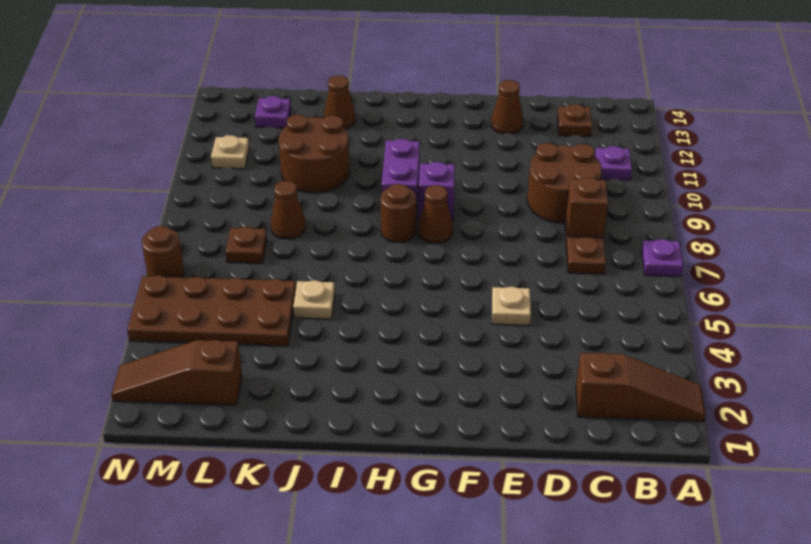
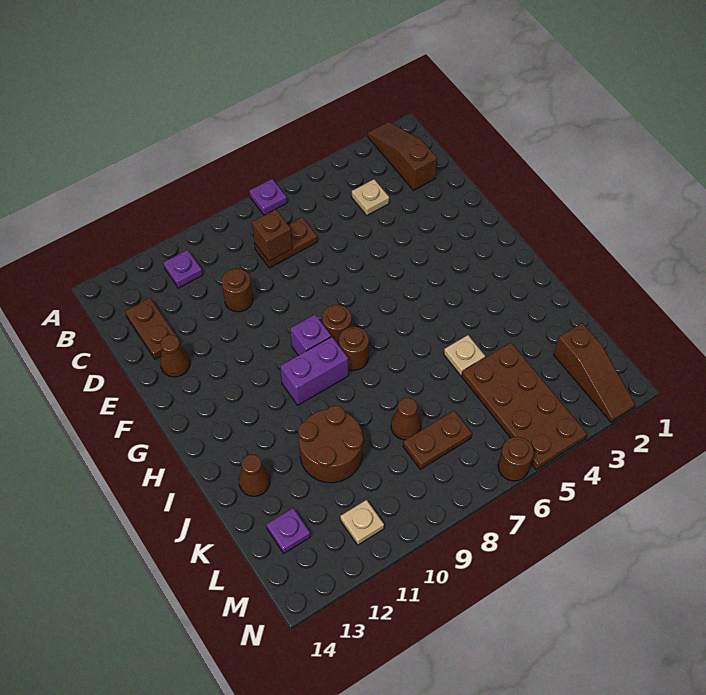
brown round brick C9:D10 level 1 -> brown round brick D10 level 1
brown plate C13 level 1 -> brown plate C13:D13 level 1
tan plate E5 level 1 -> tan plate C4 level 1
brown cone G8 level 1 -> brown round brick G8 level 1
brown plate L7 level 1 -> brown plate L7:L8 level 1

